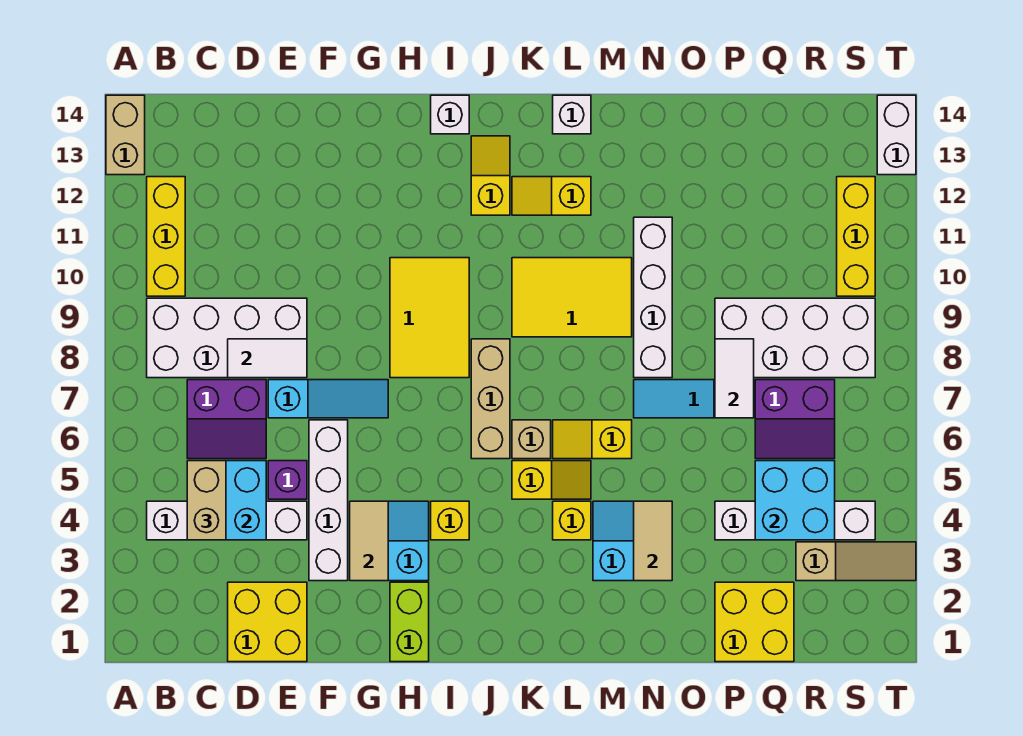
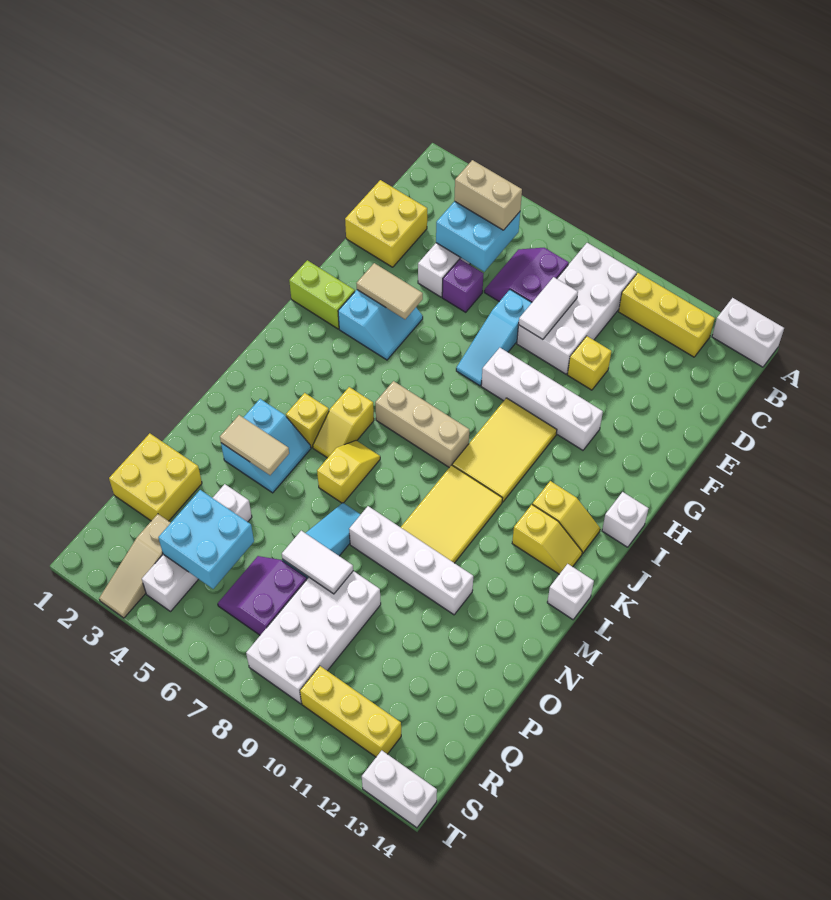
tan brick A13:A14 level 1 -> white brick A13:A14 level 1
white brick F3:F6 level 1 -> white brick G8:G11 level 1
yellow tile H8:I10 level 1 -> yellow tile H9:J10 level 1
yellow brick I4 level 1 -> yellow brick E10 level 1
tan brick K6 level 1 -> none
yellow slope K12:L12 level 1 top L -> yellow slope K12:K13 level 1 top 12

